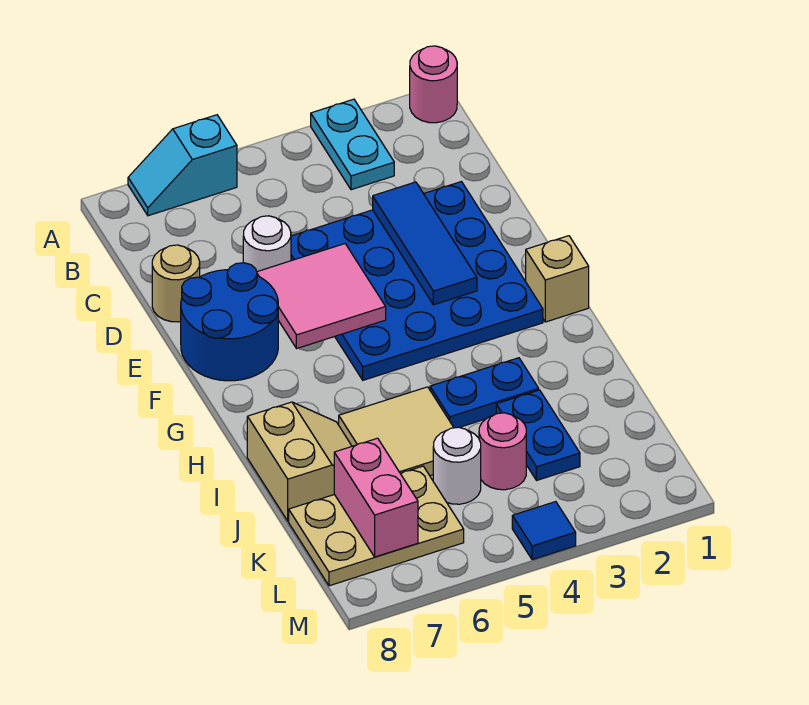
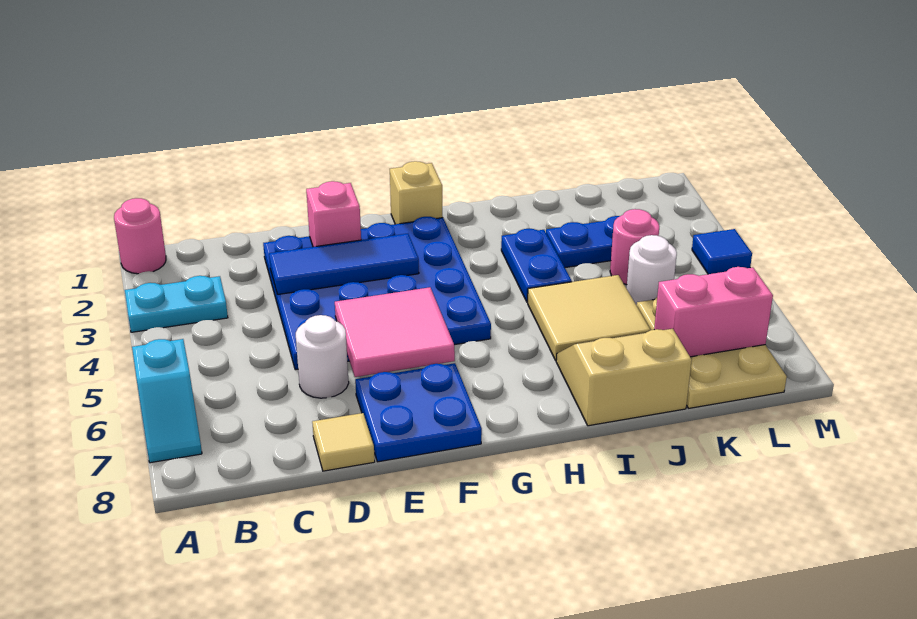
tan round brick D8 level 1 -> tan tile D8 level 1
none -> pink brick E2 level 2
blue round brick E7:F8 level 1 -> blue plate E7:F8 level 1

